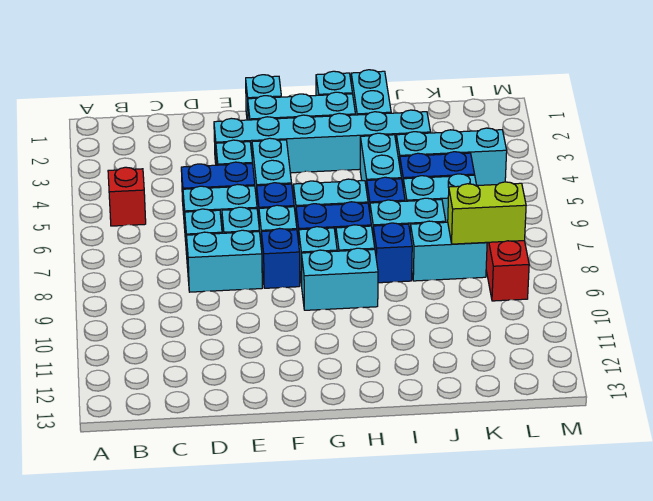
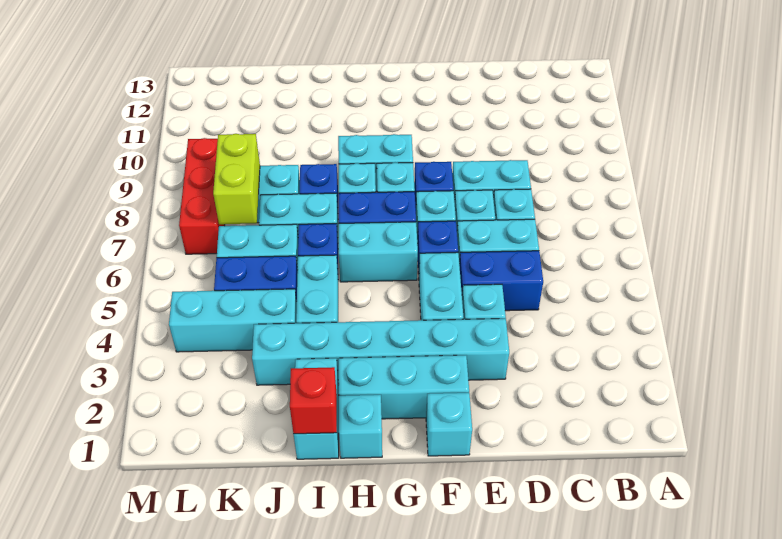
red brick B5 level 1 -> red brick I1 level 2
lime brick K8:L8 level 2 -> lime brick K7:K8 level 2

